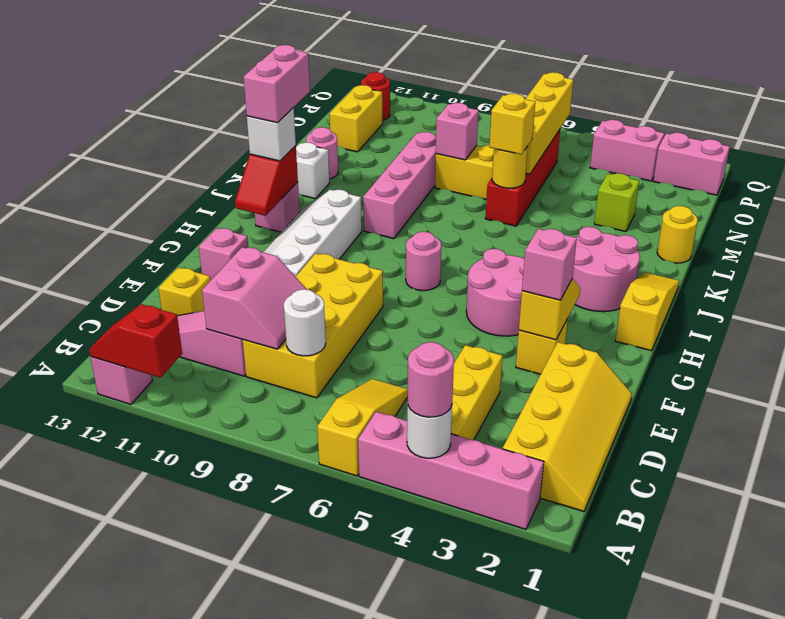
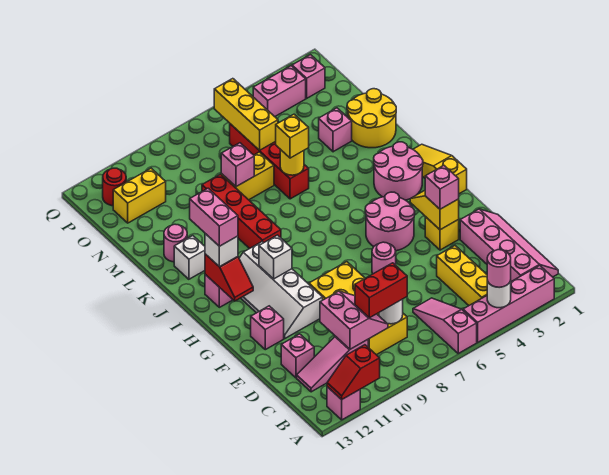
yellow slope A6:C6 level 1 top A -> pink slope A6:C6 level 1 top A
yellow slope B1:E2 level 1 top 2 -> pink slope B1:E2 level 1 top 2
none -> red brick C8:C9 level 3
yellow brick D12 level 1 -> pink brick D12 level 1
pink round brick H7 level 1 -> pink round brick F6 level 1
none -> white brick H10 level 2
pink brick J9:M9 level 1 -> red brick J9:M9 level 1
yellow round brick L1 level 1 -> yellow round brick L1:M2 level 1
lime brick M3 level 1 -> pink brick M3 level 1
yellow brick M6:P6 level 2 -> yellow brick N6:P6 level 2
yellow brick N12:O12 level 1 -> yellow brick O11:O12 level 1
pink brick P1:P2 level 1 -> pink brick P2 level 1

